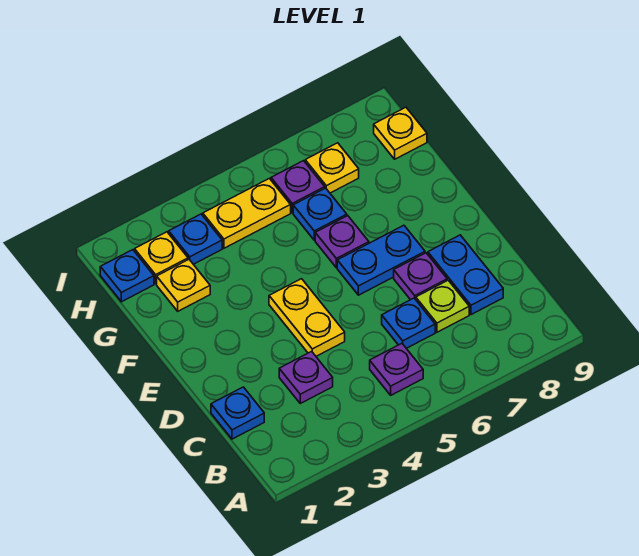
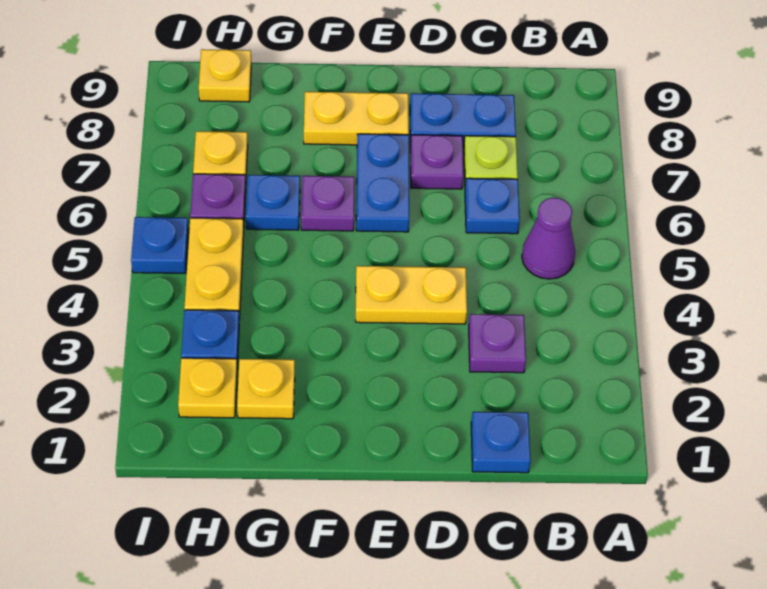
purple plate B5 level 1 -> purple cone B5 level 1
none -> yellow plate E8:F8 level 1
blue plate H1 level 1 -> blue plate I5 level 1

